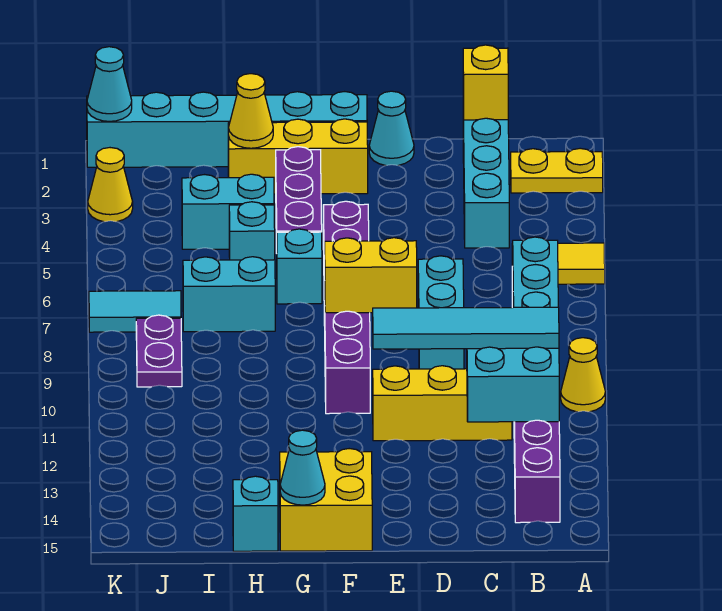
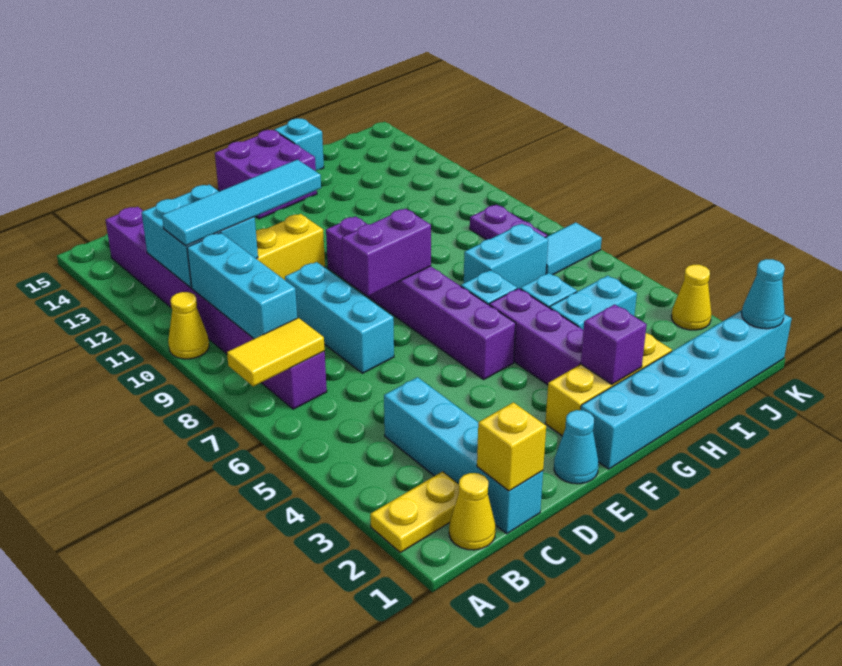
yellow brick E8:F8 level 2 -> purple brick E8:F8 level 2
yellow brick F14:G15 level 1 -> purple brick F14:G15 level 1
none -> purple brick G2 level 2
cyan cone G15 level 2 -> none
yellow cone H2 level 2 -> yellow cone B1 level 1

